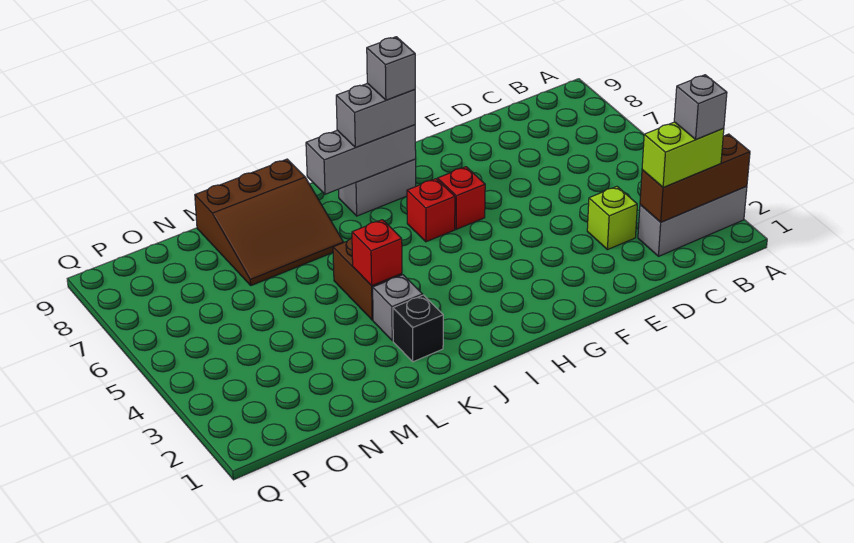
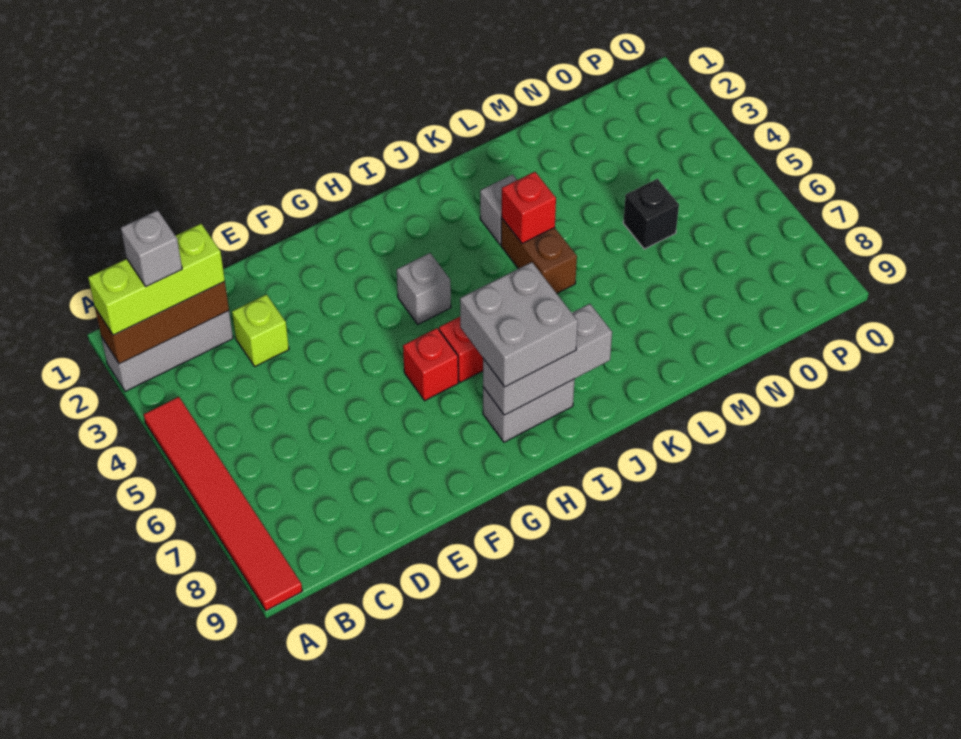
none -> red tile A4:A9 level 1
lime brick B2:C2 level 3 -> lime brick A2:C2 level 3
grey brick H8:I8 level 3 -> grey brick H7:I8 level 3
grey brick H8 level 4 -> grey brick H4 level 1
black brick K2 level 1 -> black brick N5 level 1
brown slope K7:M9 level 1 top 9 -> none

